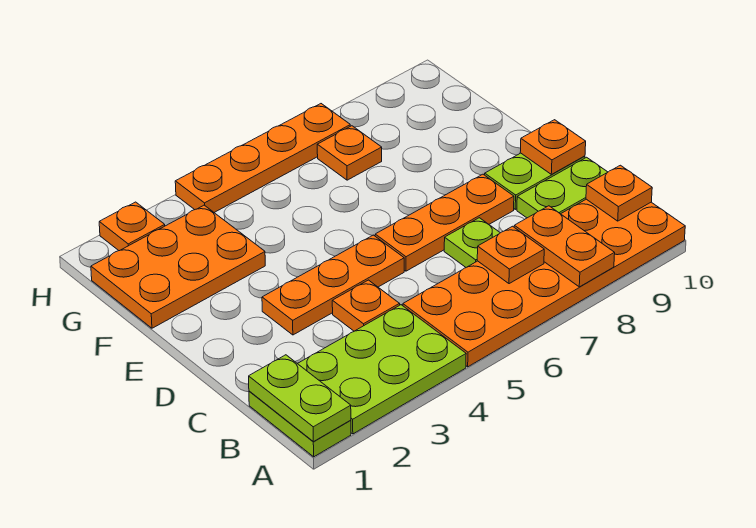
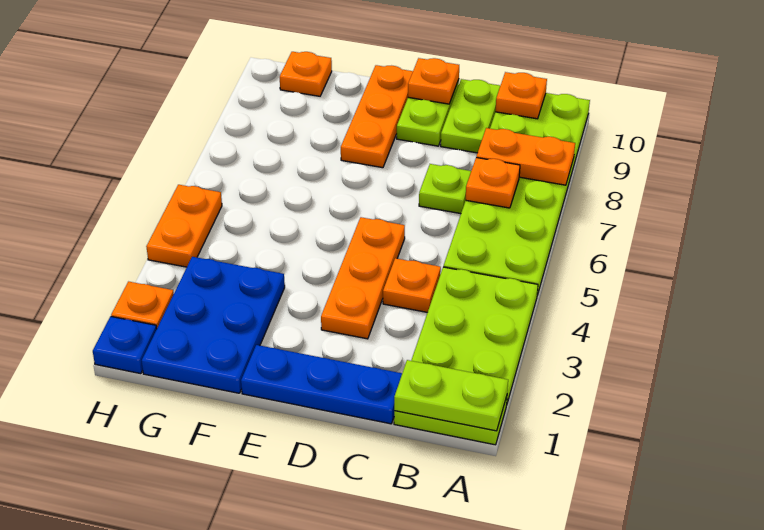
orange plate A5:B10 level 1 -> lime plate A5:B10 level 1
none -> blue plate C1:E1 level 1
orange plate D6:D8 level 1 -> orange plate E8:E10 level 1
orange plate F1:G3 level 1 -> blue plate F1:G3 level 1
orange plate G7 level 1 -> orange plate G10 level 1
none -> blue plate H1 level 1
orange plate H4:H7 level 1 -> orange plate H4:H5 level 1

